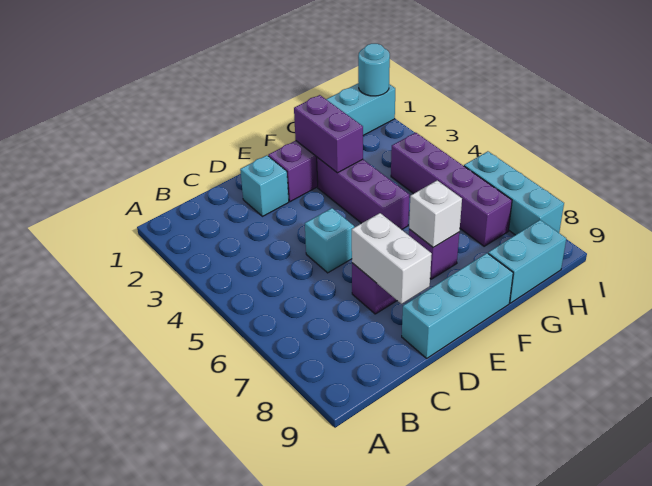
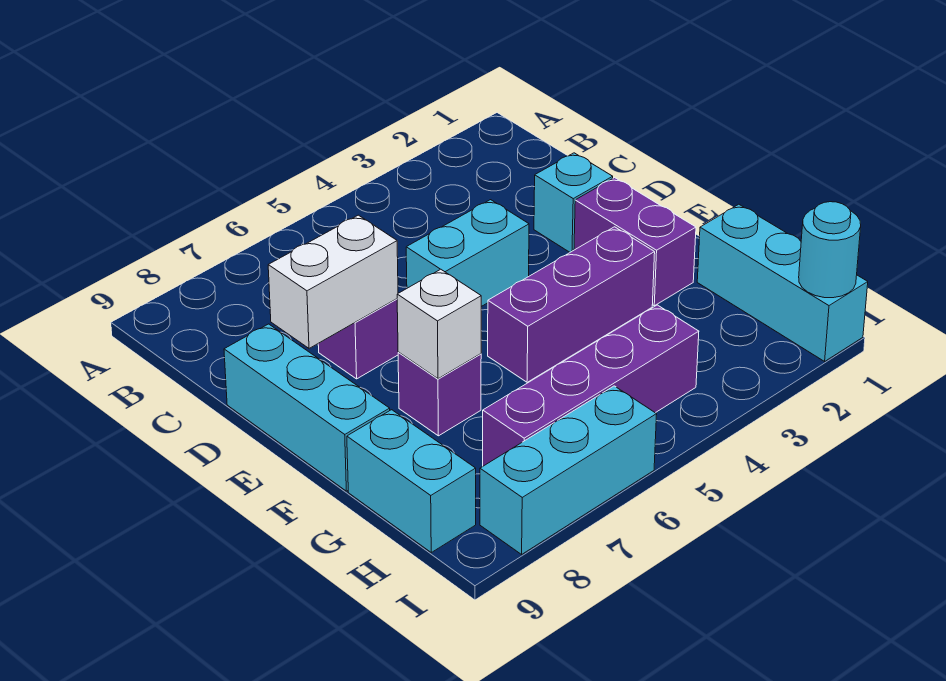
cyan brick D5 level 1 -> cyan brick D4:D5 level 1
purple brick F2:F3 level 2 -> none

